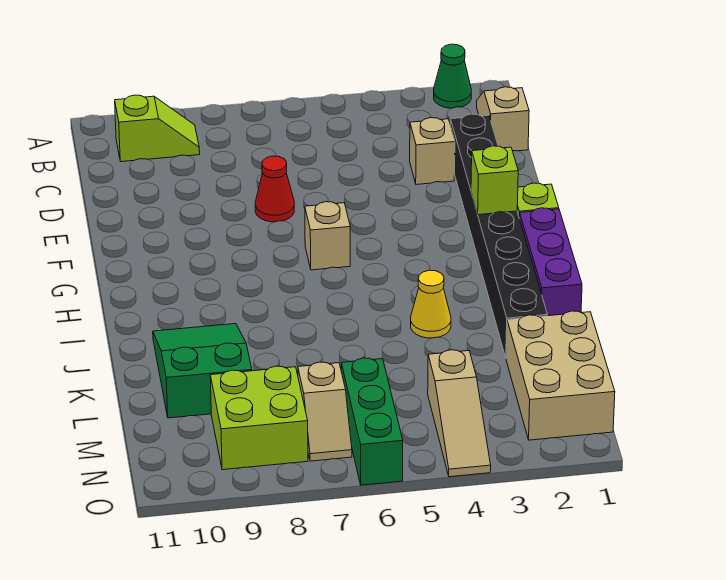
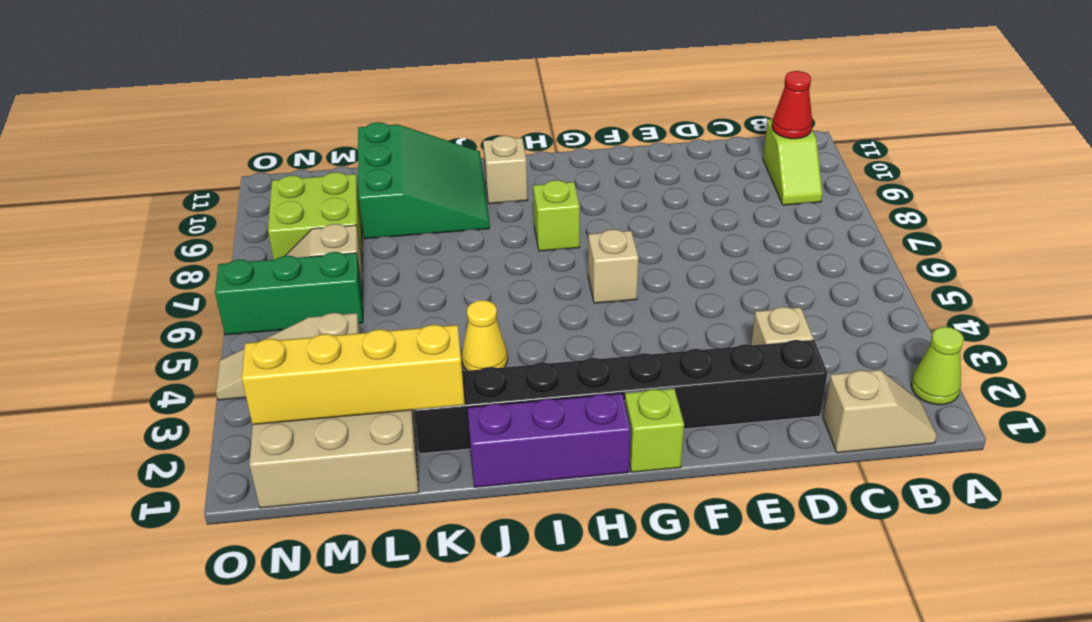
green cone A2 level 1 -> lime cone A2 level 1
red cone E7 level 1 -> red cone B10 level 2
lime brick G2 level 2 -> lime brick H8 level 1
none -> tan brick I10 level 1
green slope J9:L10 level 1 top L -> green slope J9:L11 level 1 top L
none -> yellow brick K2:N2 level 2

